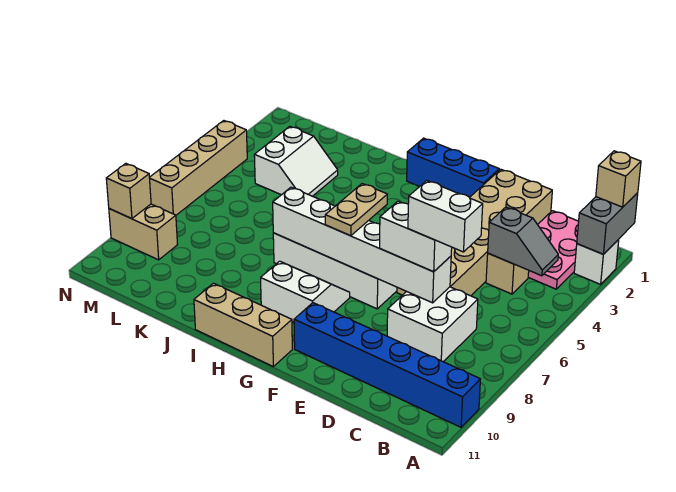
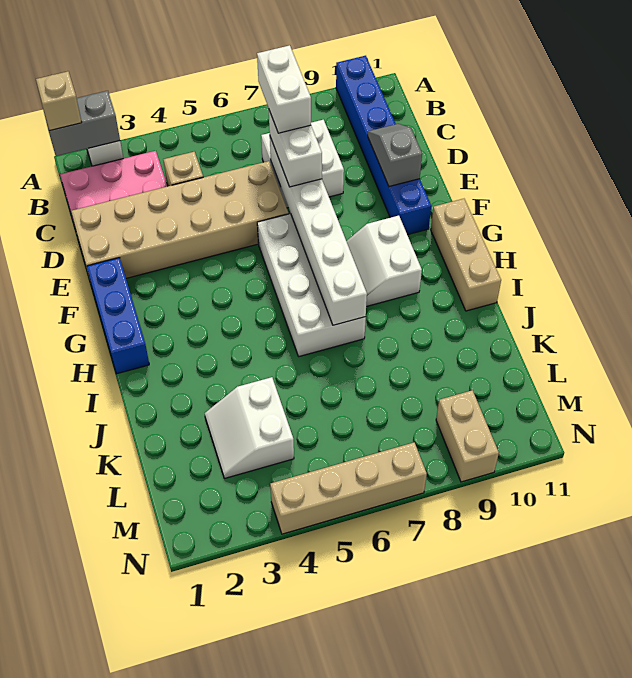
grey slope B4:C4 level 2 top C -> grey slope D10:E10 level 2 top E
tan plate G6:G7 level 3 -> none
white slope K3:L4 level 1 top L -> white slope K3:L4 level 1 top 4
tan brick N9 level 2 -> none

